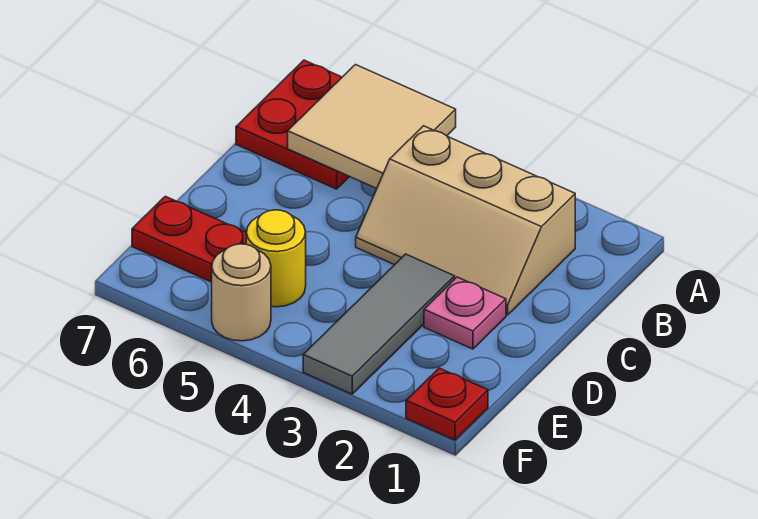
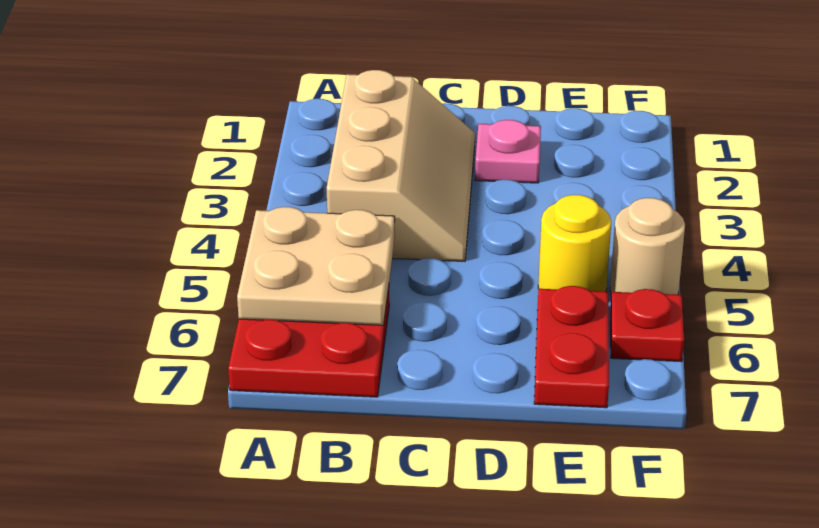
tan tile A5:B6 level 2 -> tan plate A5:B6 level 2
grey tile D3:F3 level 1 -> none
red plate F1 level 1 -> red plate F6 level 1

